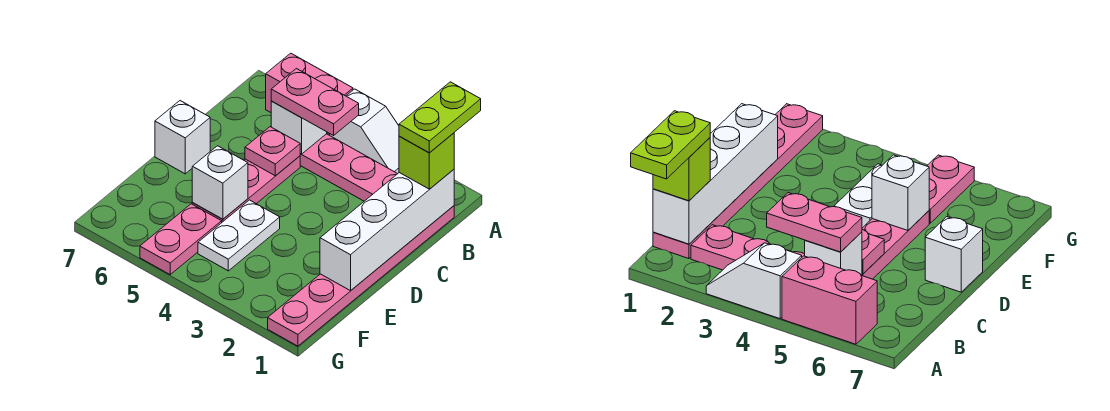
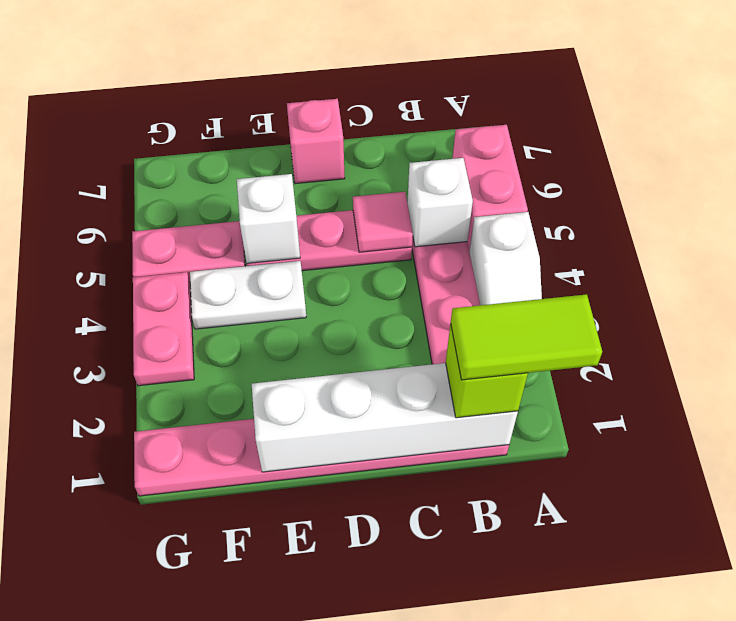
lime plate A1:B1 level 4 -> lime tile A1:B1 level 4
pink plate B4:B5 level 3 -> pink plate G3:G4 level 1
pink plate C5 level 2 -> pink tile C5 level 2
white brick D7 level 1 -> pink brick D7 level 1

